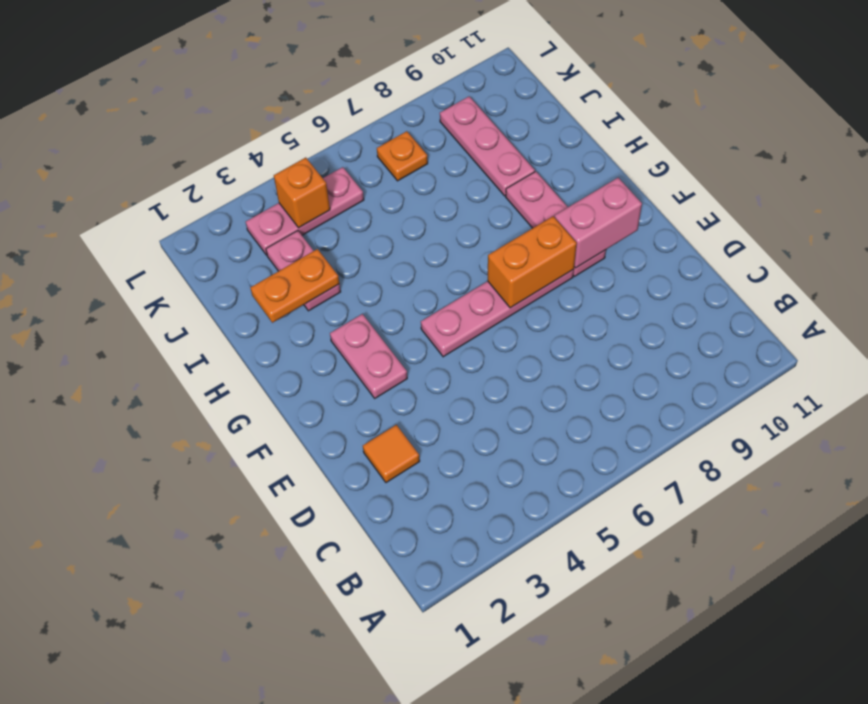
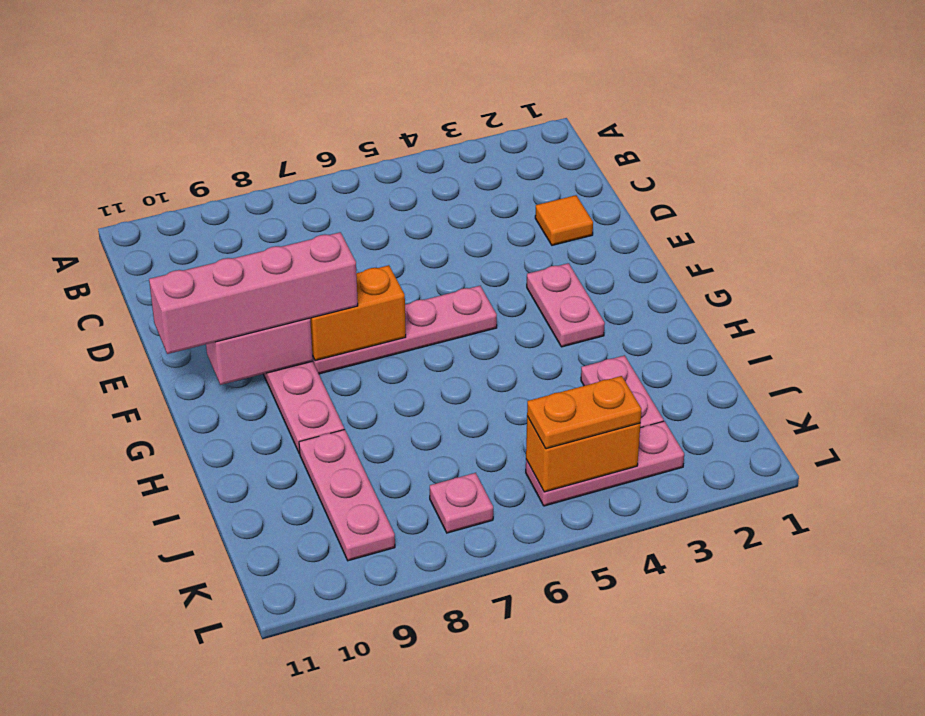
none -> pink brick F8:F11 level 3
orange plate I2:I3 level 2 -> orange plate K4:K5 level 3
orange brick K4 level 2 -> orange brick K4:K5 level 2
orange plate K7 level 1 -> pink plate K7 level 1

